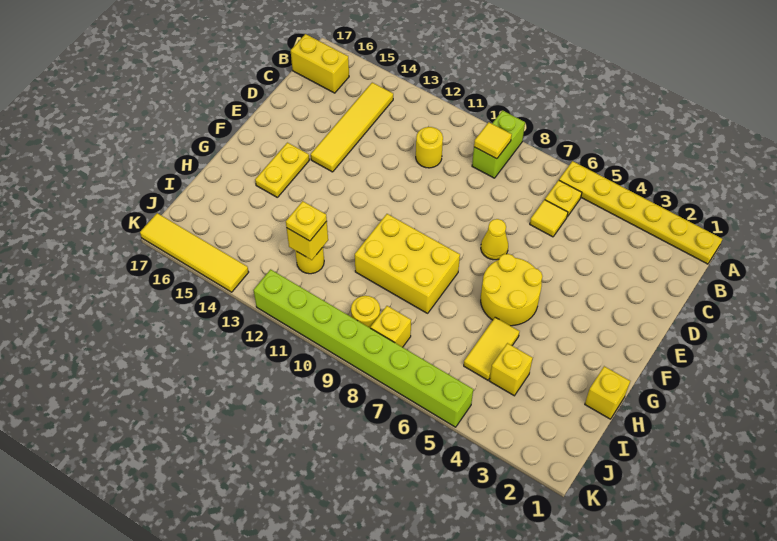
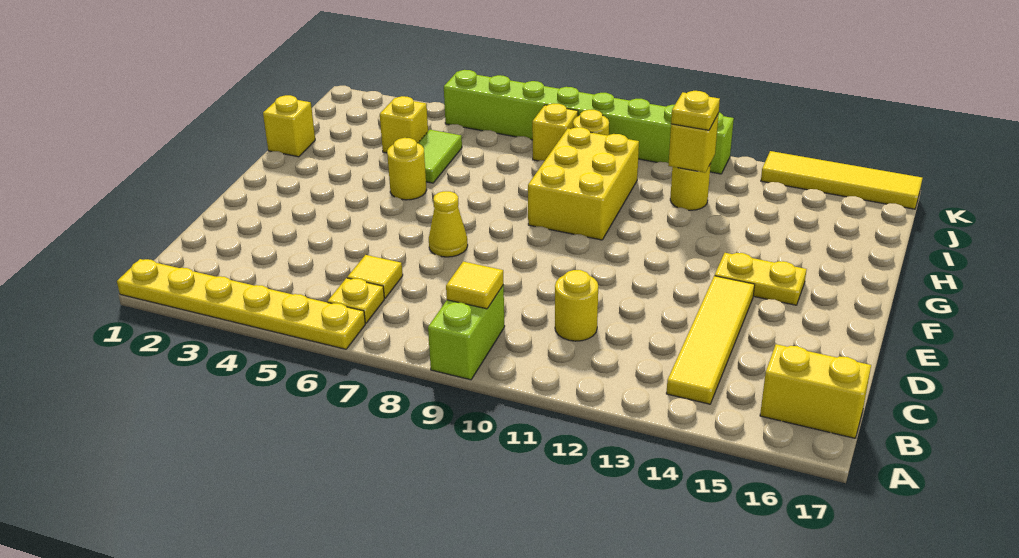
yellow round brick F5:G6 level 1 -> yellow round brick G5 level 1
yellow plate F15:G15 level 1 -> yellow plate F14:F15 level 1
yellow brick G8:H10 level 1 -> yellow brick G9:I10 level 1
yellow tile H5:I5 level 1 -> lime tile H5:I5 level 1

